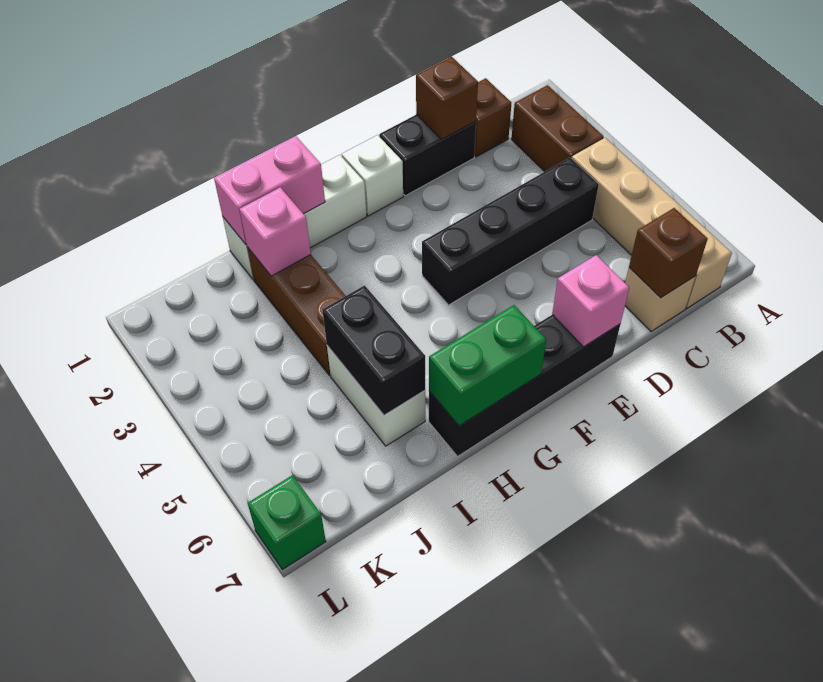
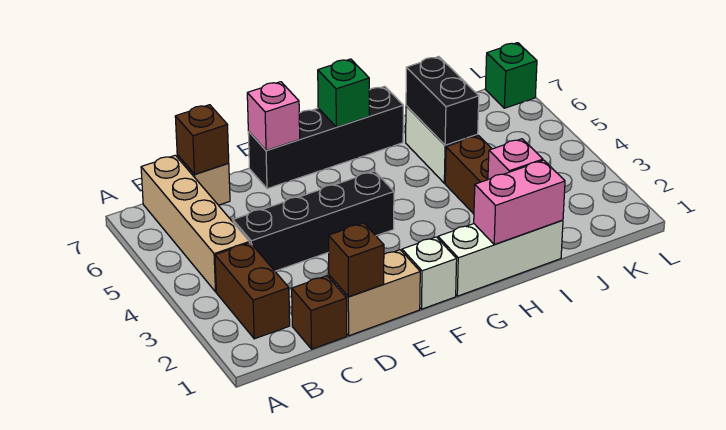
black brick D1:E1 level 1 -> tan brick D1:E1 level 1
green brick G7:H7 level 2 -> green brick G7 level 2

